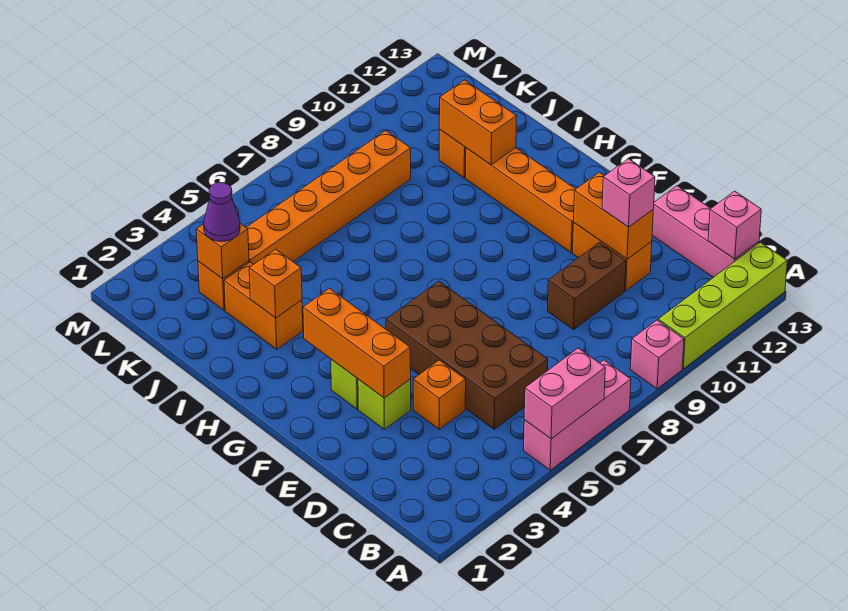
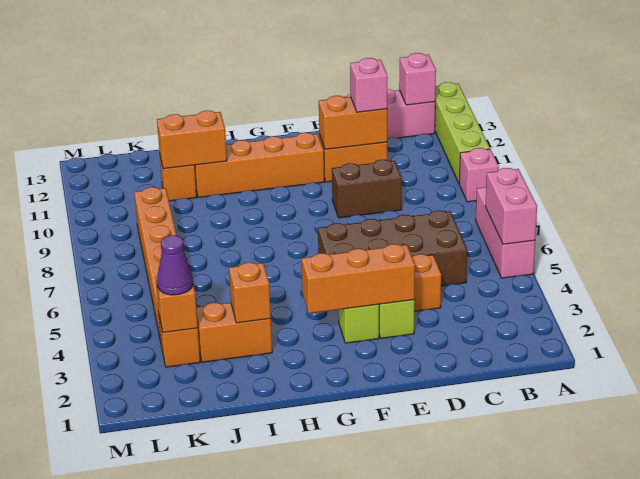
brown brick D9:D10 level 1 -> brown brick D9:E9 level 1

